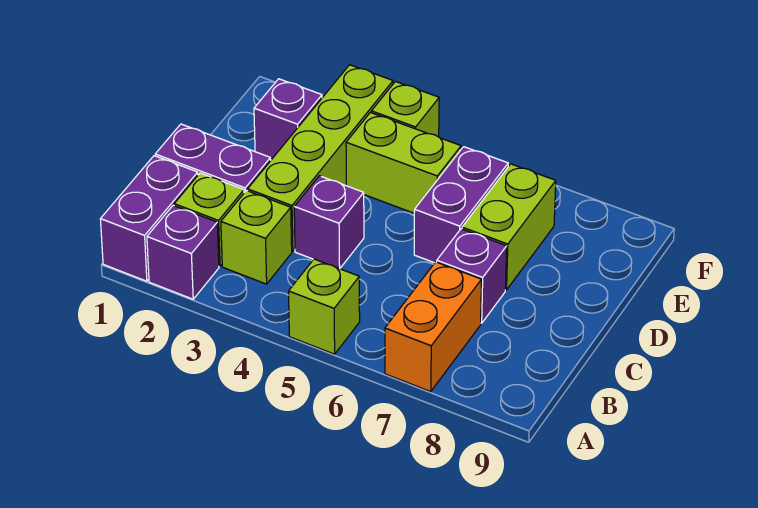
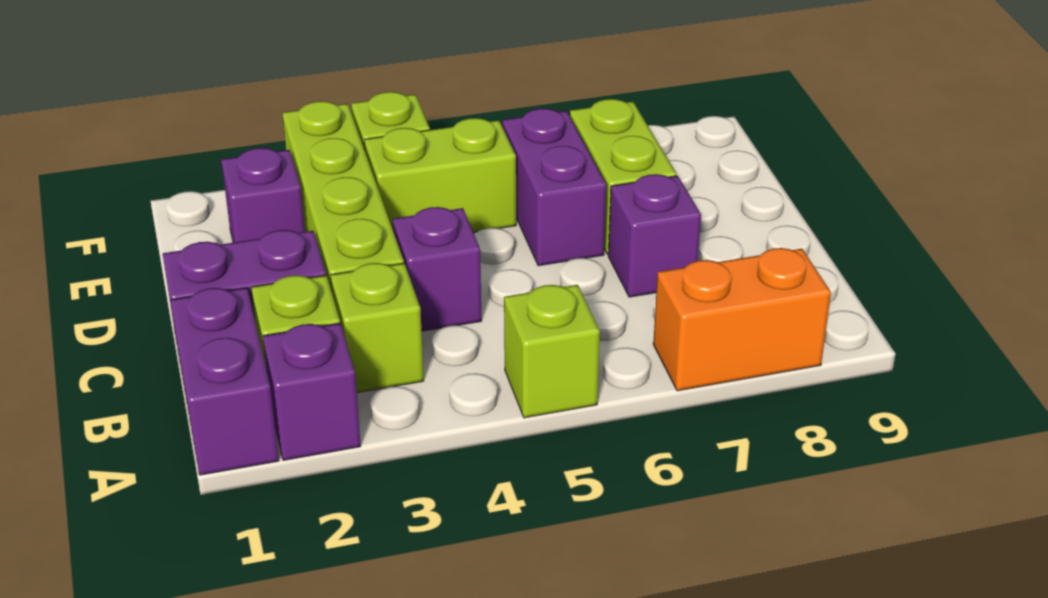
orange brick A7:B7 level 1 -> orange brick A7:A8 level 1

